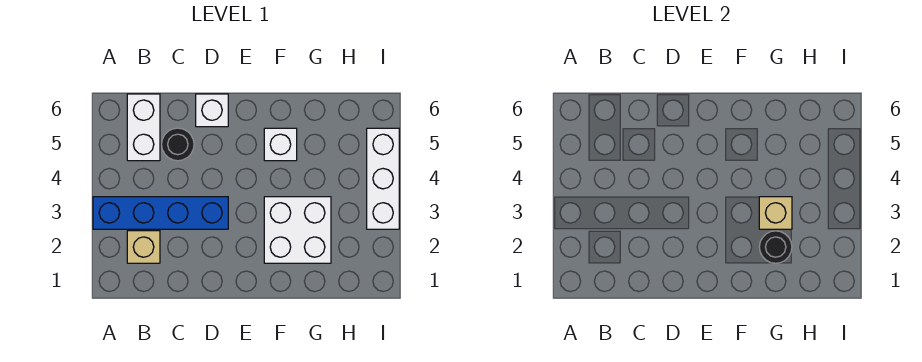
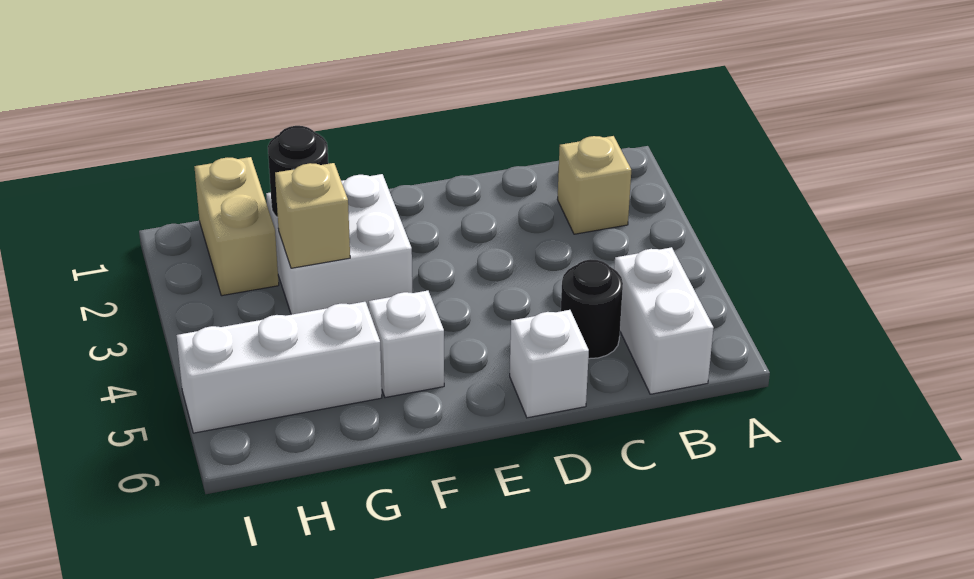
blue brick A3:D3 level 1 -> none
none -> tan brick H1:H2 level 1
white brick I3:I5 level 1 -> white brick G5:I5 level 1

